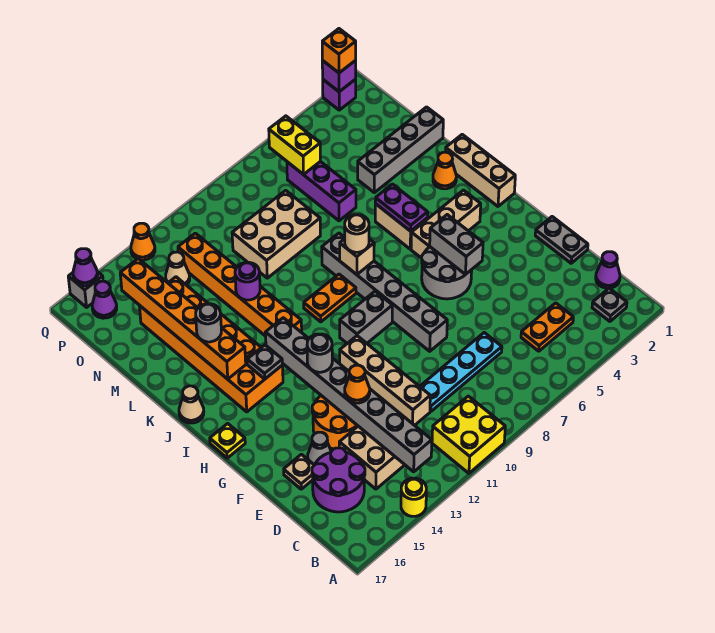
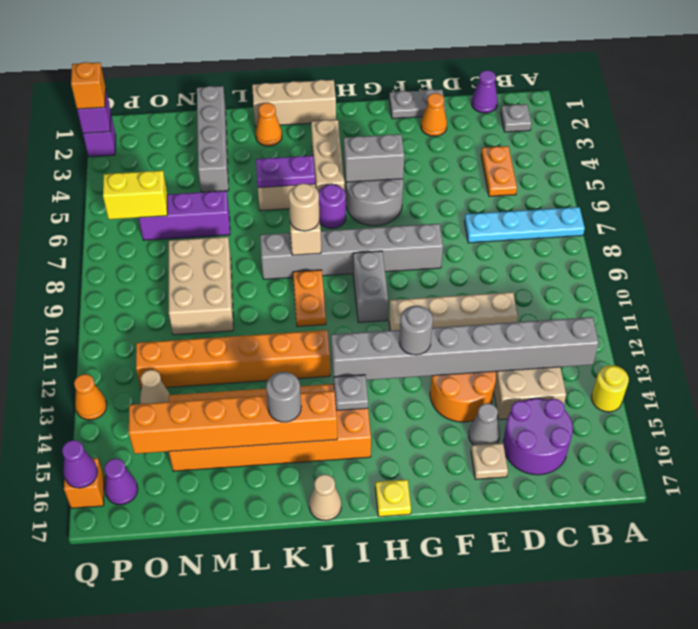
yellow brick A10:B11 level 1 -> none
cyan plate D7:D10 level 1 -> cyan plate A7:D7 level 1
orange cone E13 level 3 -> orange cone E2 level 1
purple round brick L12 level 2 -> purple round brick I6 level 1
grey brick Q16 level 1 -> orange brick Q16 level 1

